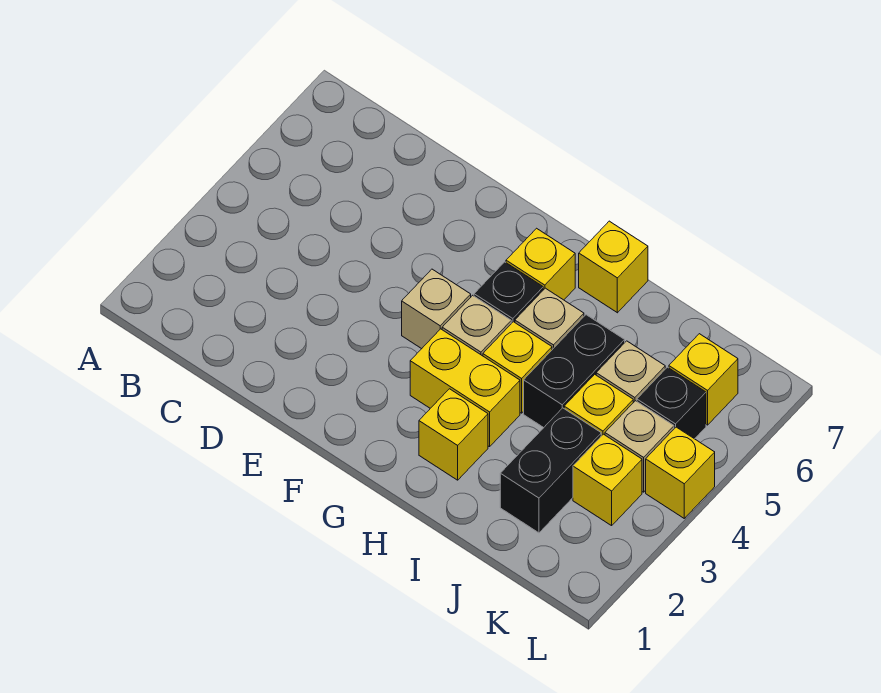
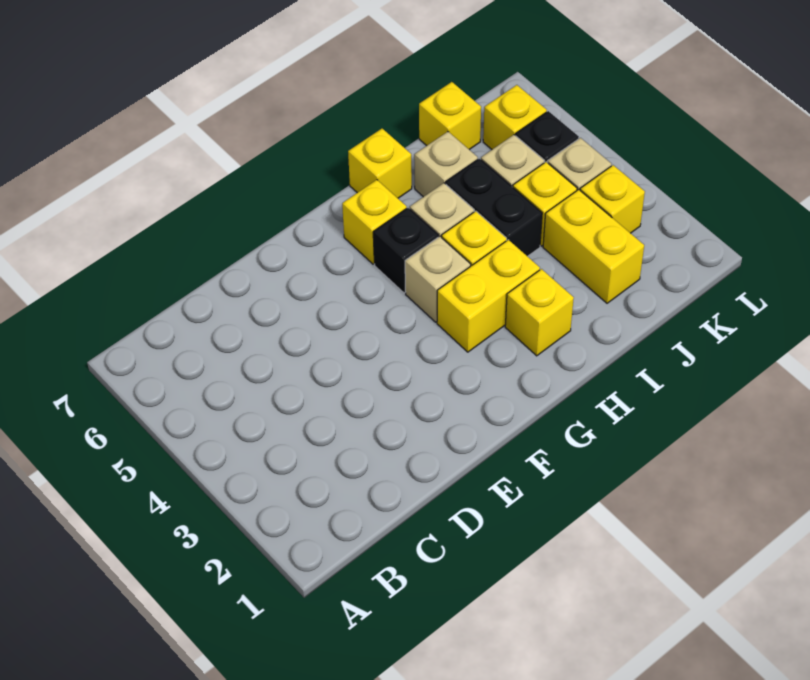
tan brick F4 level 1 -> tan brick I6 level 1
black brick J2:J3 level 1 -> yellow brick J2:J3 level 1
yellow brick L4 level 1 -> yellow brick J7 level 1

